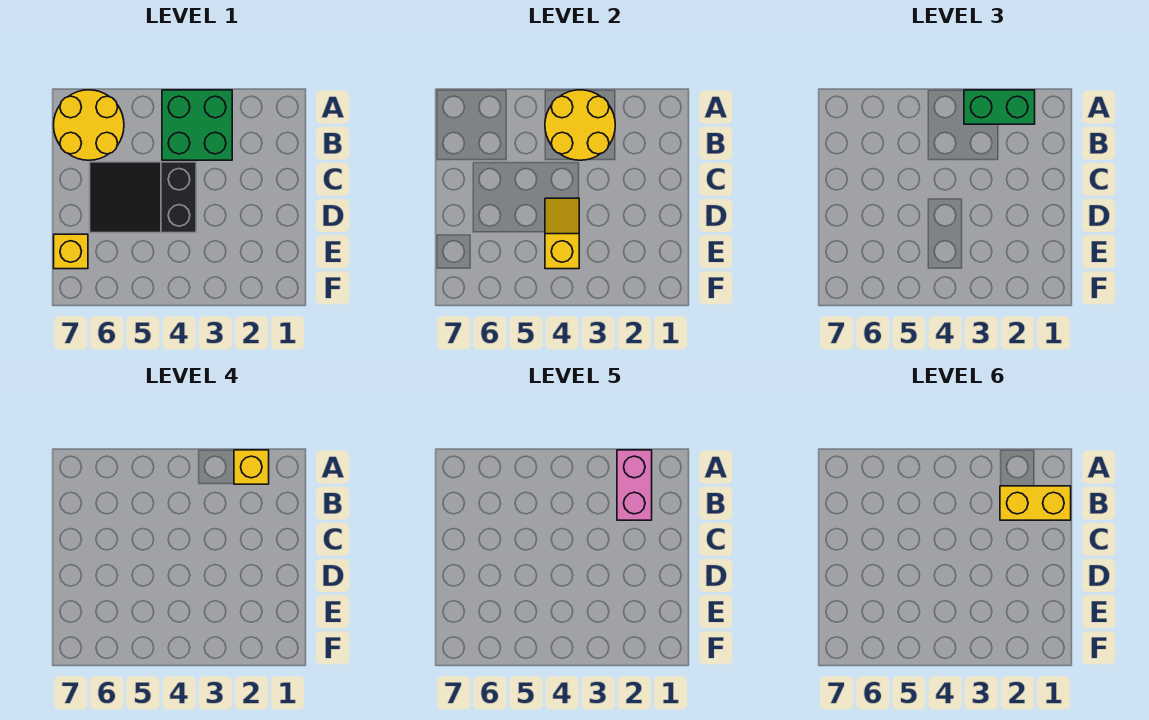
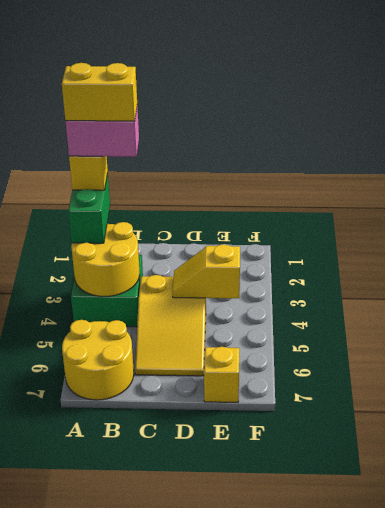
yellow brick B1:B2 level 6 -> yellow brick A2:B2 level 6
black slope C4:D6 level 1 top 4 -> yellow slope C4:D6 level 1 top 4

